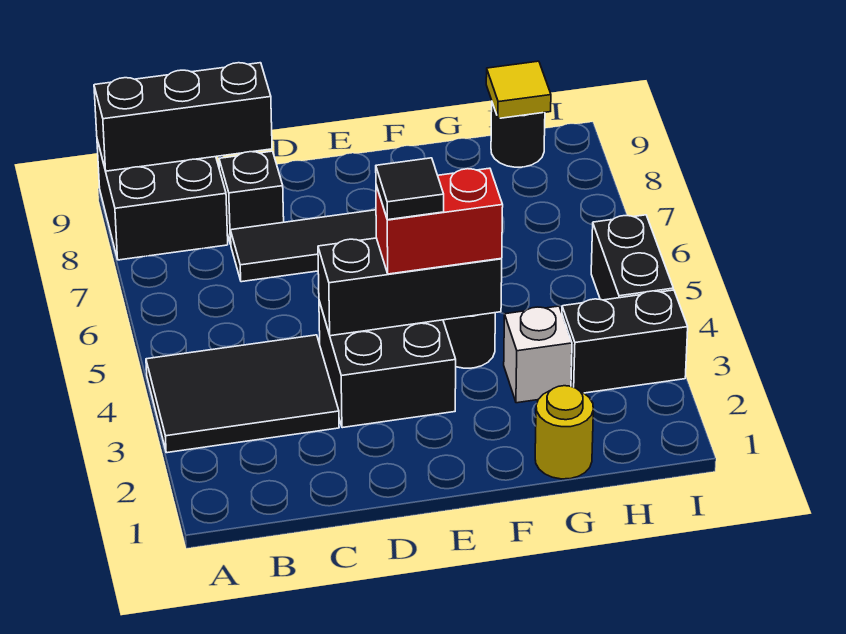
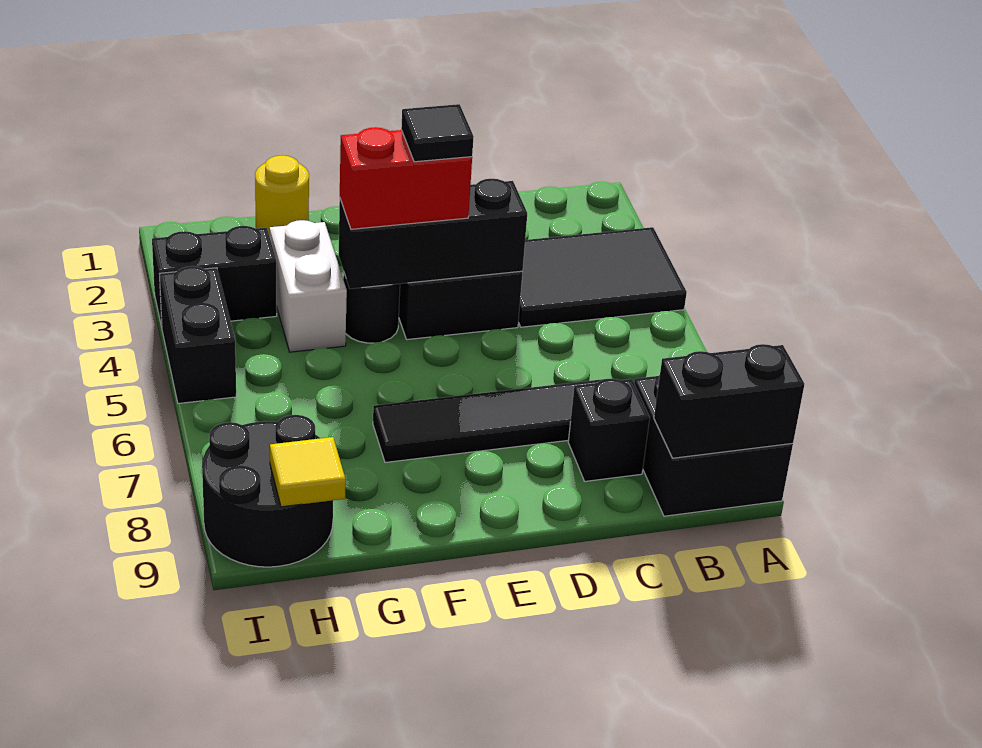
black brick A9:C9 level 2 -> black brick A9:B9 level 2
white brick G3 level 1 -> white brick G3:G4 level 1
black round brick H9 level 1 -> black round brick H8:I9 level 1

